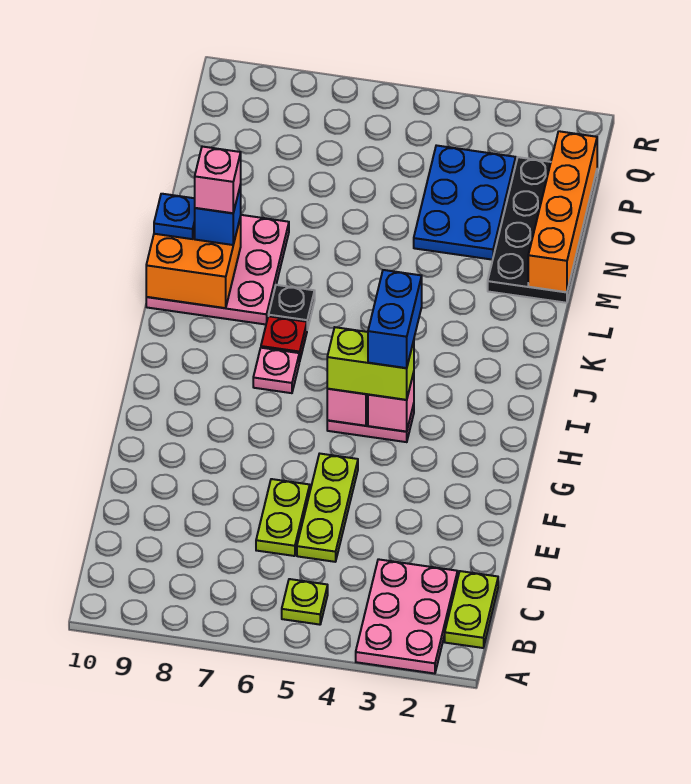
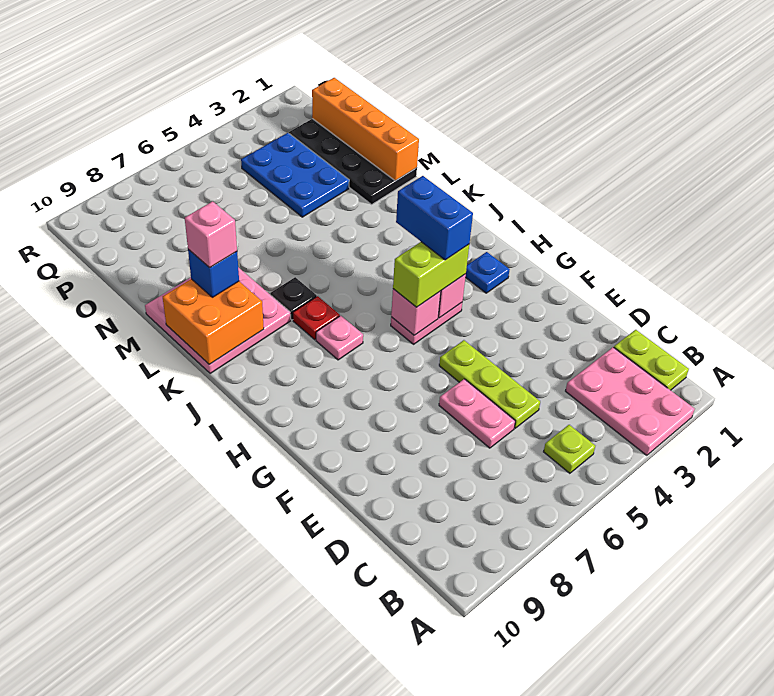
lime plate D6:E6 level 1 -> pink plate D6:E6 level 1
blue plate L10 level 3 -> blue plate H2 level 1

